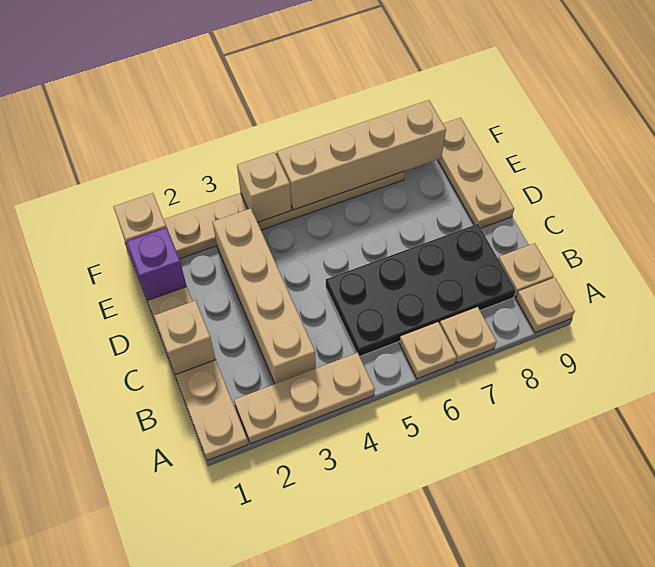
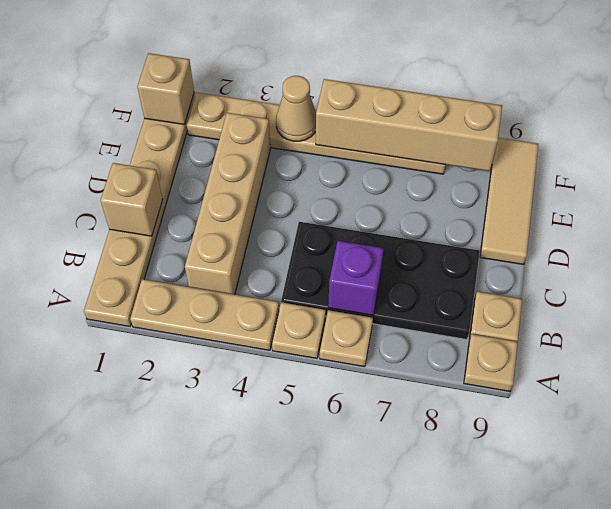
tan plate A7 level 1 -> tan plate A5 level 1
tan plate D9:F9 level 1 -> tan tile D9:F9 level 1
purple brick E1 level 2 -> purple brick B6 level 2
tan brick F4 level 2 -> tan cone F4 level 2

